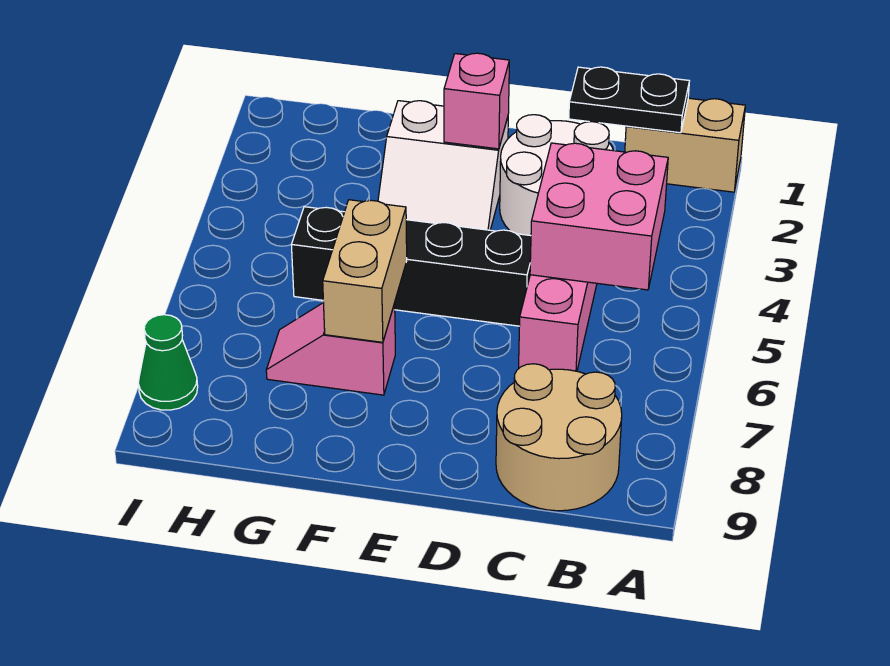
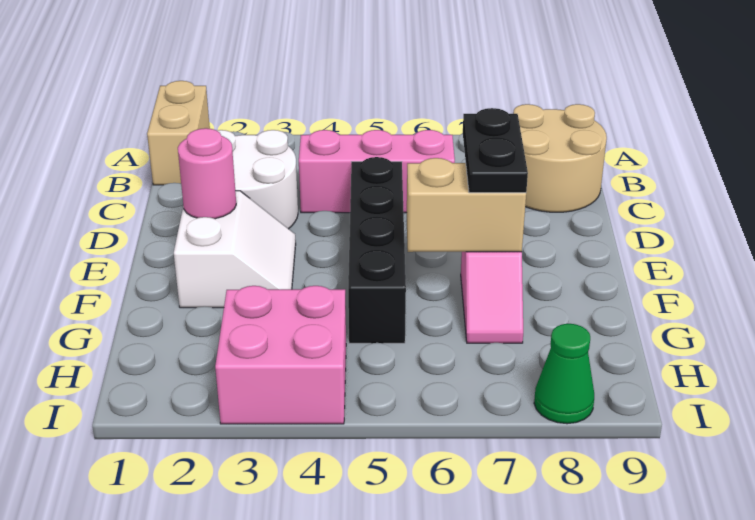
black plate B1:C1 level 2 -> black plate E7:F7 level 3
pink brick B4:C5 level 2 -> pink brick H3:I4 level 1
pink brick E2 level 2 -> pink round brick E2 level 2

